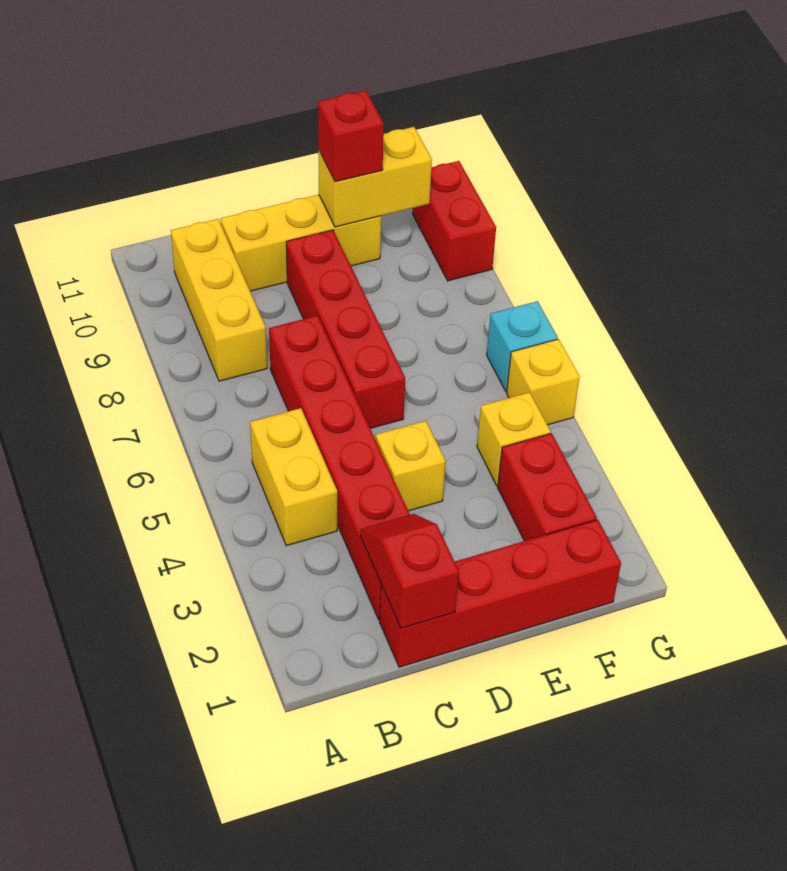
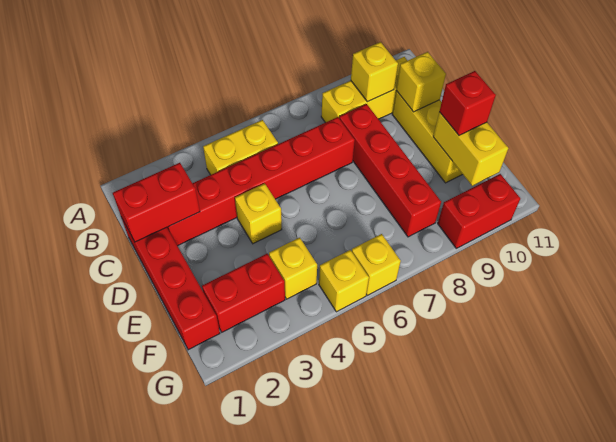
none -> yellow brick B9 level 2
red slope C1:C2 level 2 top 1 -> red brick C1:C2 level 2
none -> yellow brick C10 level 2
red brick D6:D9 level 1 -> red brick C8:F8 level 1
cyan brick G6 level 1 -> yellow brick G6 level 1

